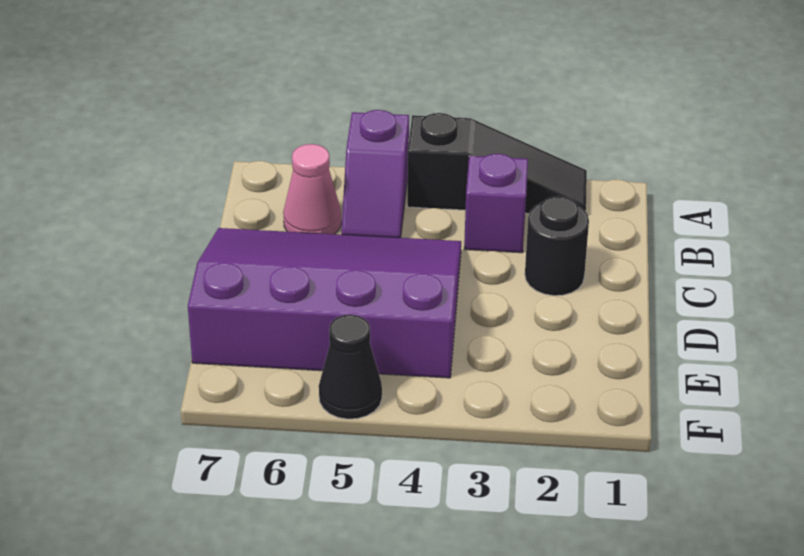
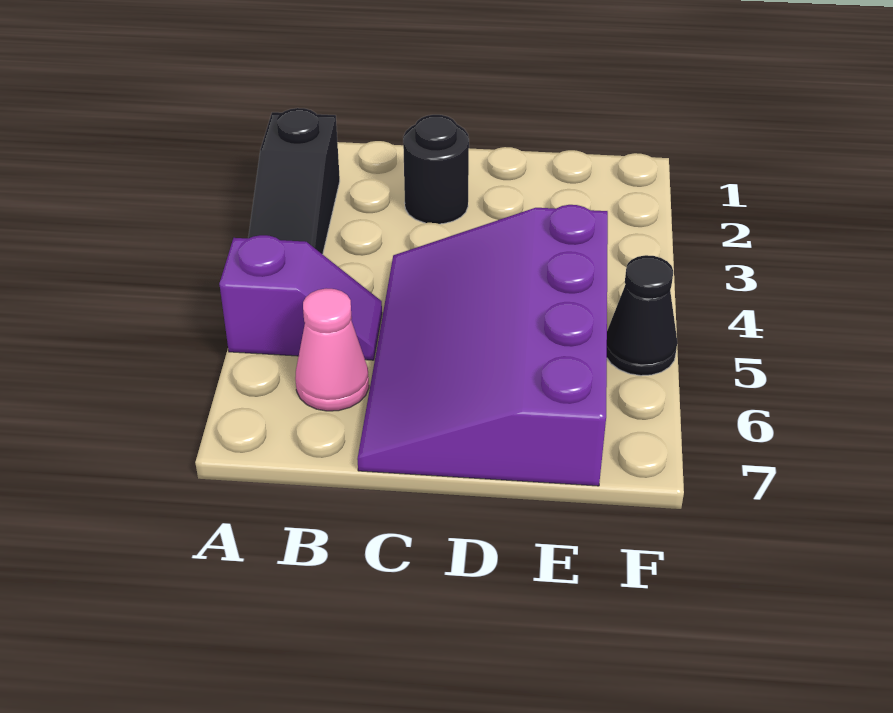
black slope A2:A4 level 1 top 4 -> black slope A2:A4 level 1 top 2
purple brick B3 level 1 -> none

